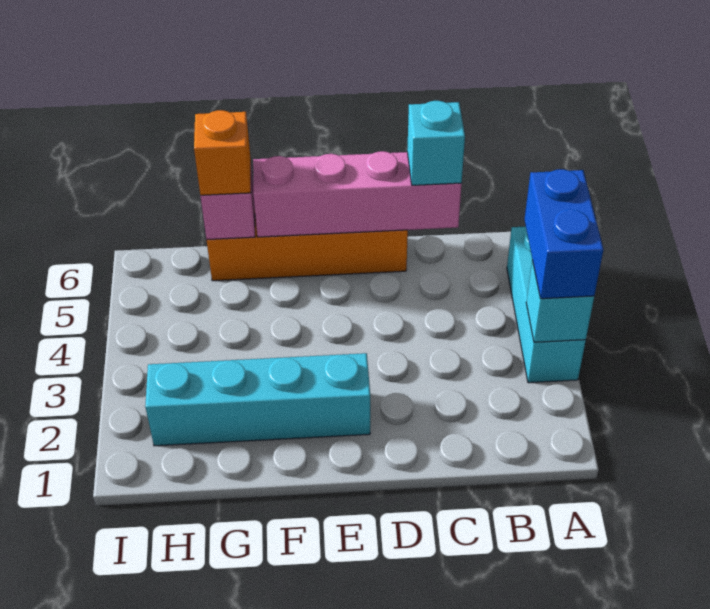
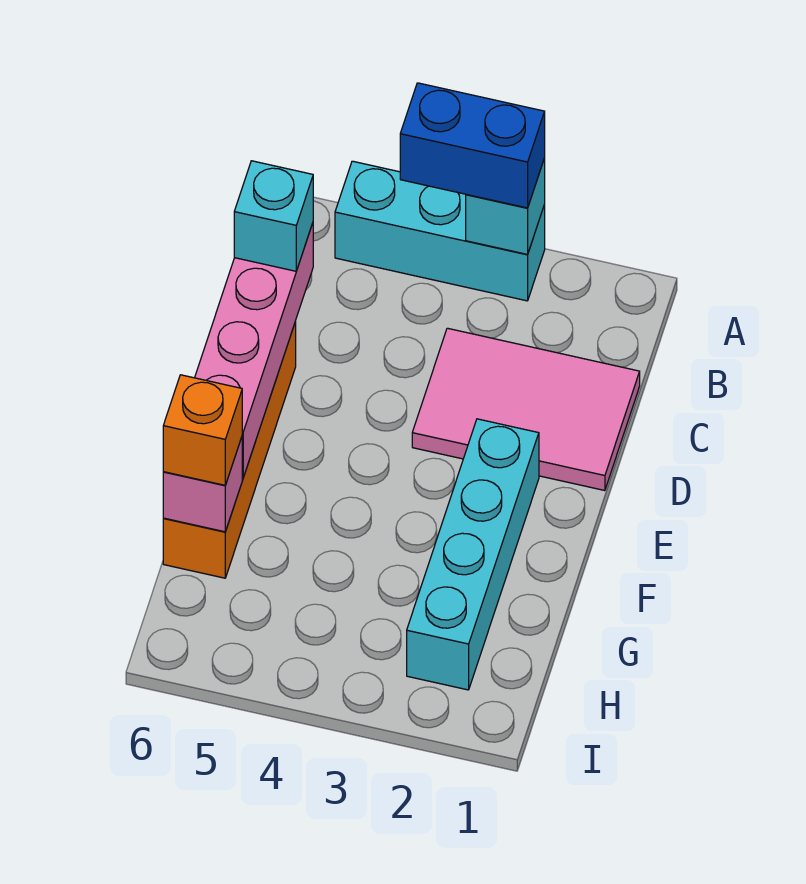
none -> pink tile C1:D3 level 1

